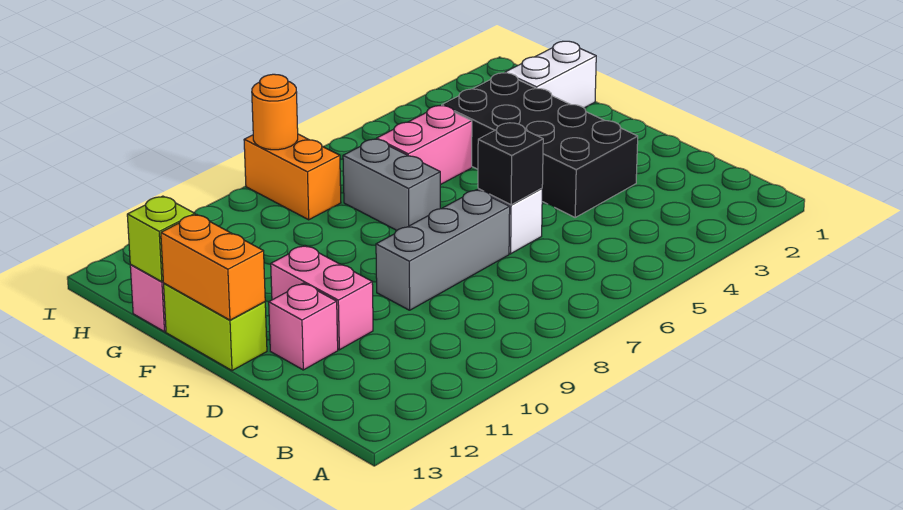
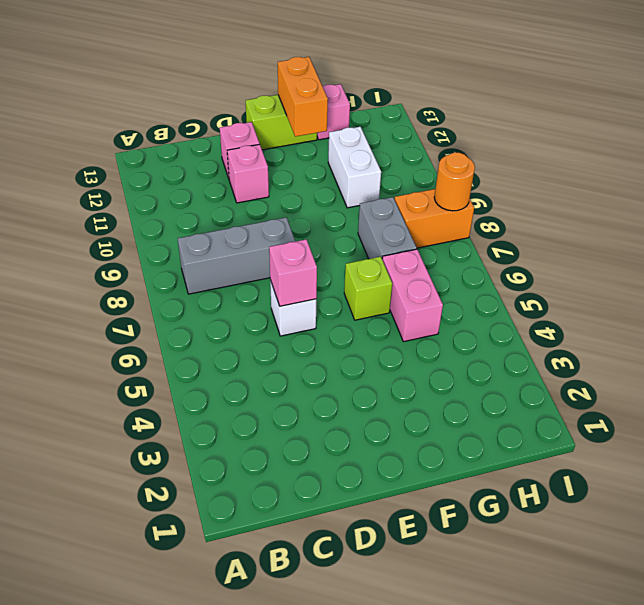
black brick D3:G4 level 1 -> none
black brick D6 level 2 -> pink brick D6 level 2
grey brick D7:D9 level 1 -> grey brick B8:D8 level 1
pink brick D11:E11 level 1 -> pink brick D11 level 1
orange brick E13:F13 level 2 -> orange brick F12:F13 level 2
grey brick F7:G7 level 1 -> grey brick G7:G8 level 1
white brick G1:G2 level 1 -> white brick G10:G11 level 1
lime brick G13 level 2 -> lime brick F6 level 1

